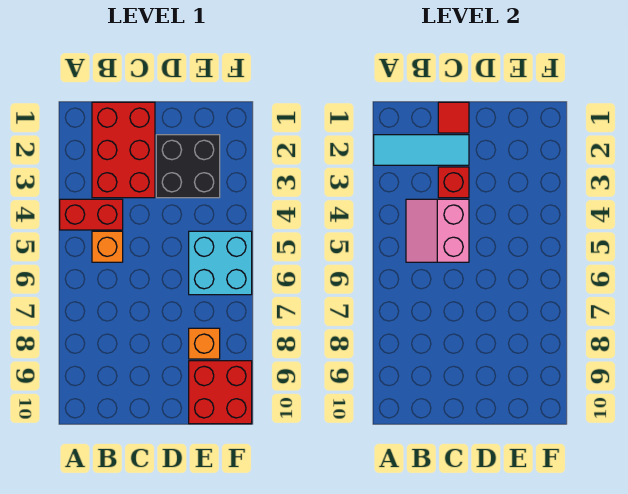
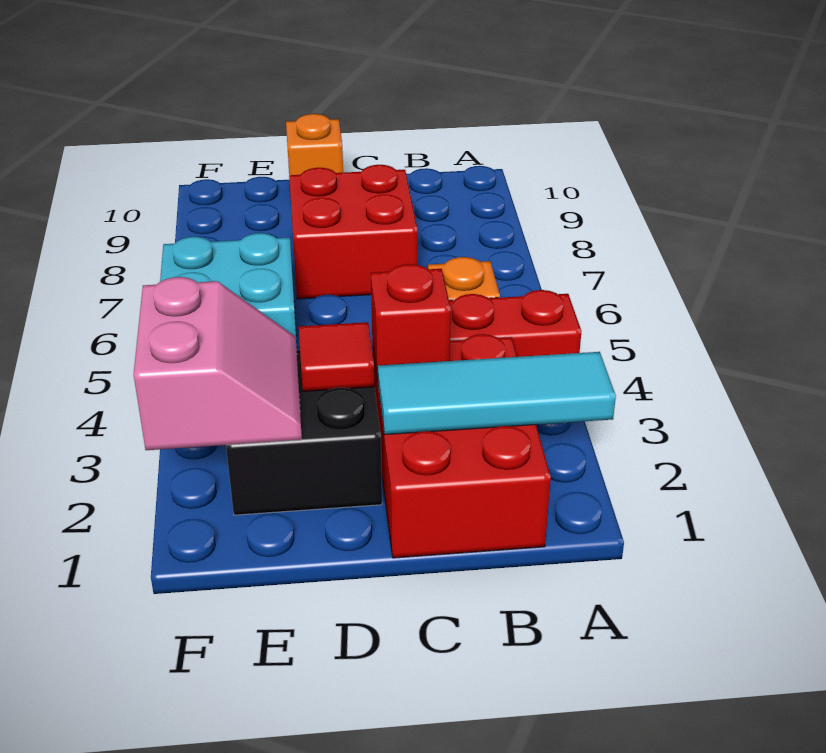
pink slope B4:C5 level 2 top C -> pink slope E2:F3 level 2 top F
red tile C1 level 2 -> red tile D3 level 2
orange brick E8 level 1 -> orange brick D10 level 1
red brick E9:F10 level 1 -> red brick C7:D8 level 1

